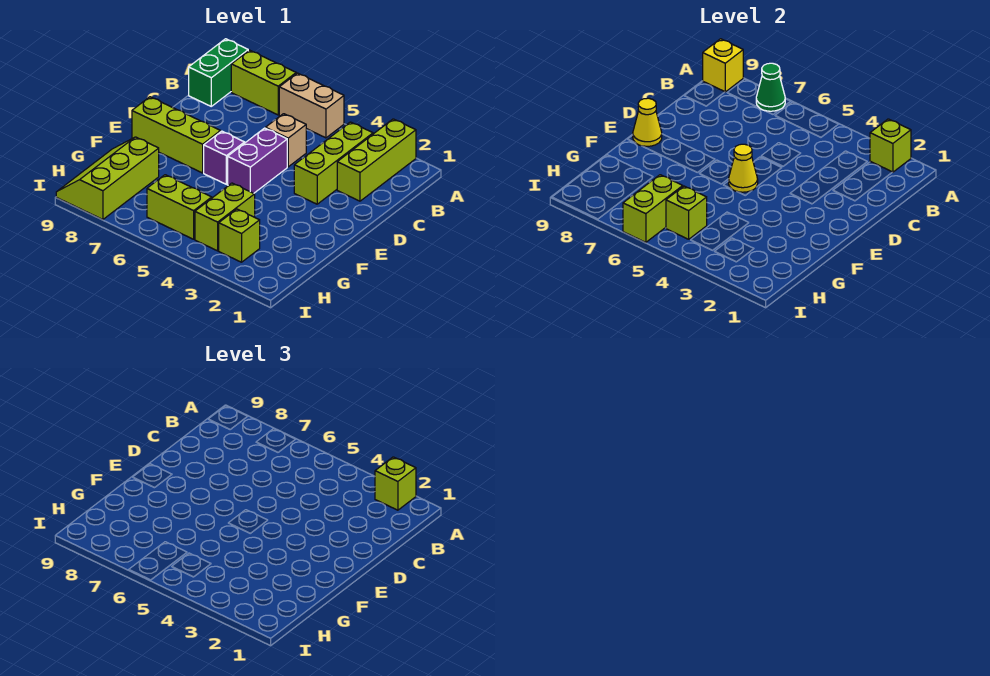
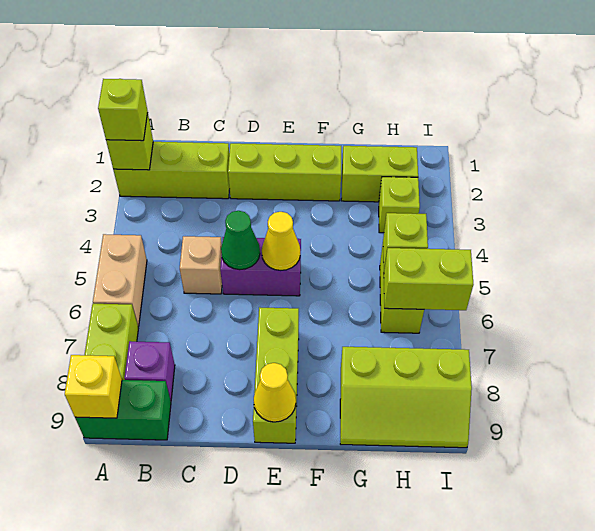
green cone A7 level 2 -> green cone D5 level 2
lime brick B3:D3 level 1 -> lime brick D2:F2 level 1
purple brick E6 level 1 -> purple brick B8 level 1
lime brick G4:H4 level 1 -> lime brick G2:H2 level 1

